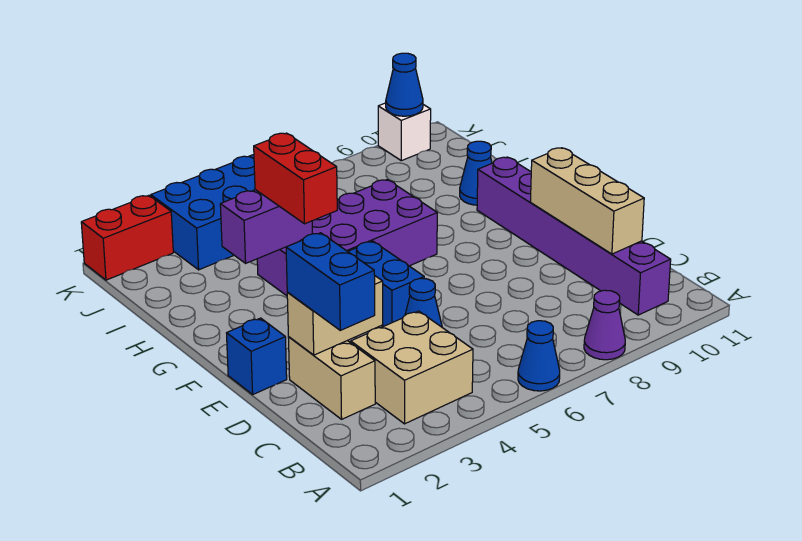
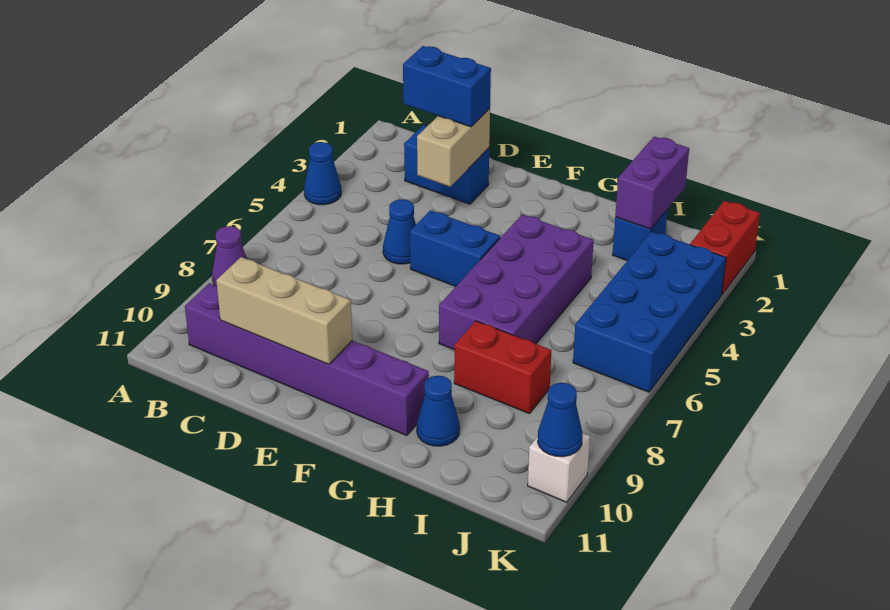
blue cone A6 level 1 -> blue cone A4 level 1
tan brick B3:C4 level 1 -> none
tan brick C2:D2 level 1 -> blue brick C2:D2 level 1
blue brick E1 level 1 -> blue brick I2 level 1
red brick G4:H4 level 3 -> red brick H8:I8 level 1
purple brick H3:H4 level 2 -> purple brick I1:I2 level 2

